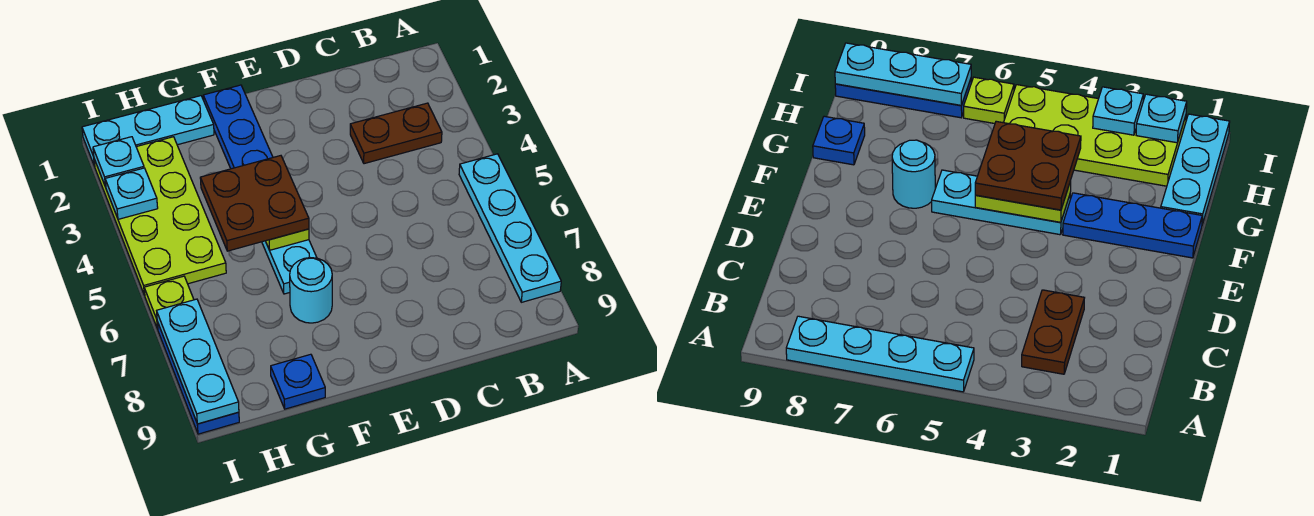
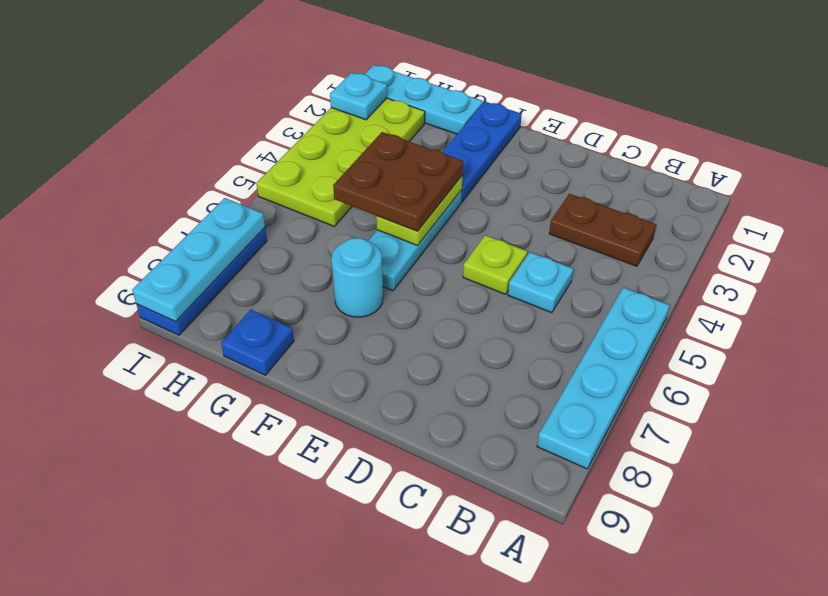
cyan plate I3 level 2 -> cyan plate C5 level 1
lime plate I6 level 1 -> lime plate D5 level 1

